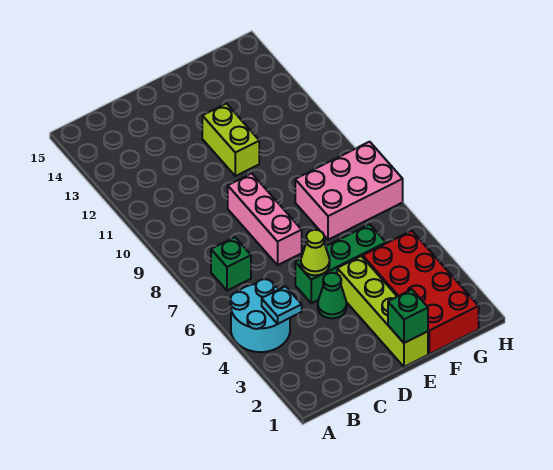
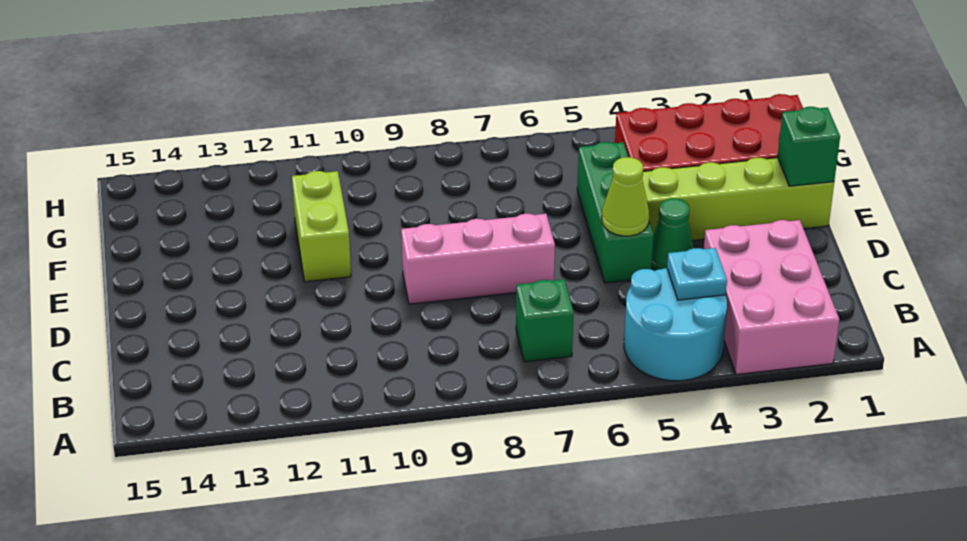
lime brick E11:E12 level 1 -> lime brick E11:F11 level 1
pink brick F7:H8 level 1 -> pink brick A2:C3 level 1

